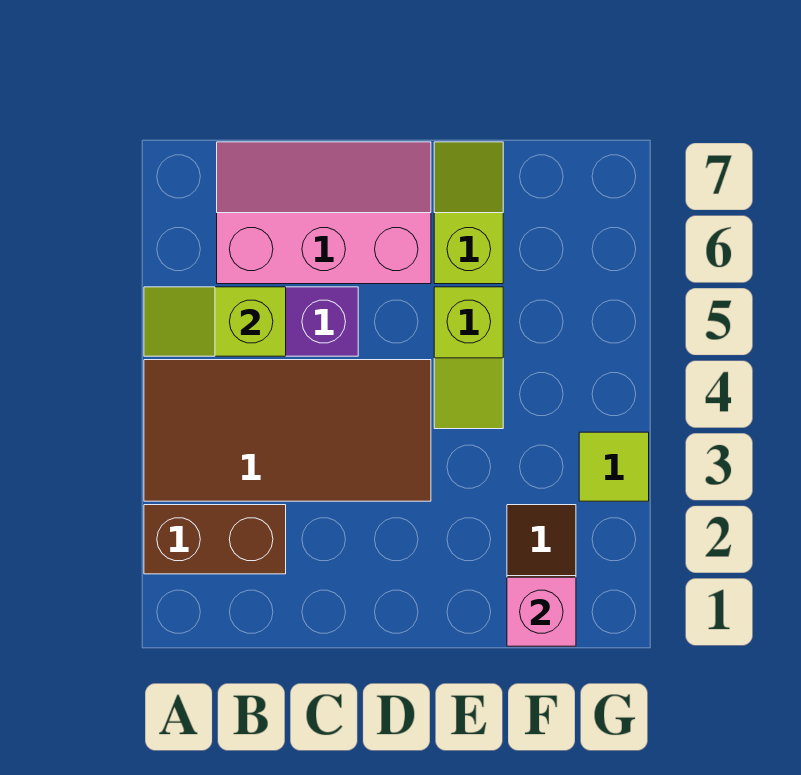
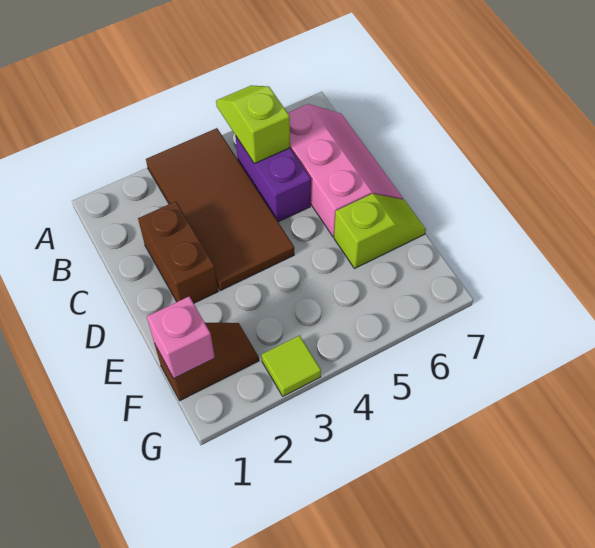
brown brick A2:B2 level 1 -> brown brick C2:D2 level 1
lime slope E4:E5 level 1 top 5 -> none

